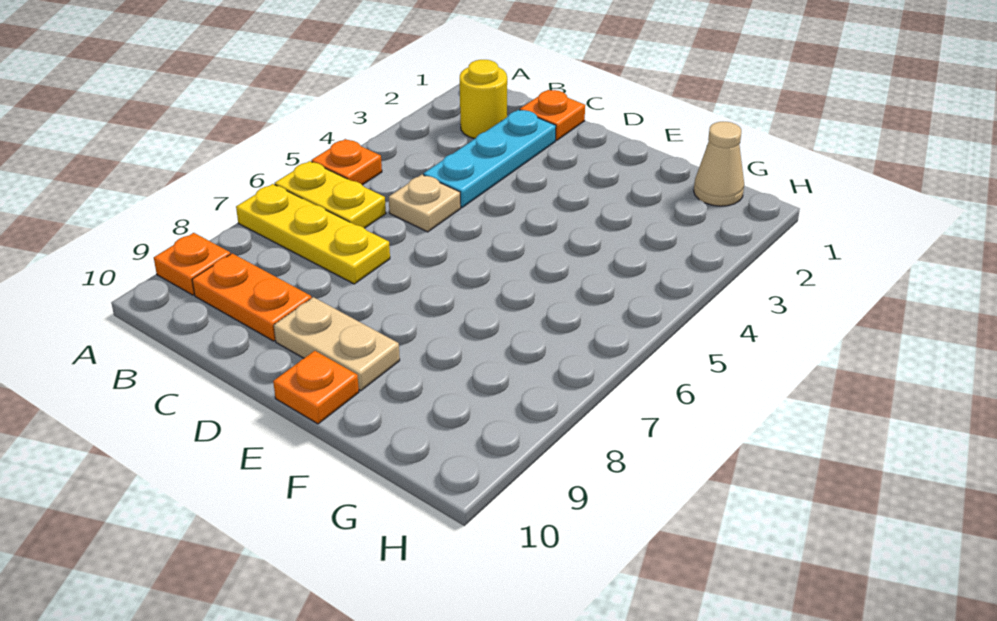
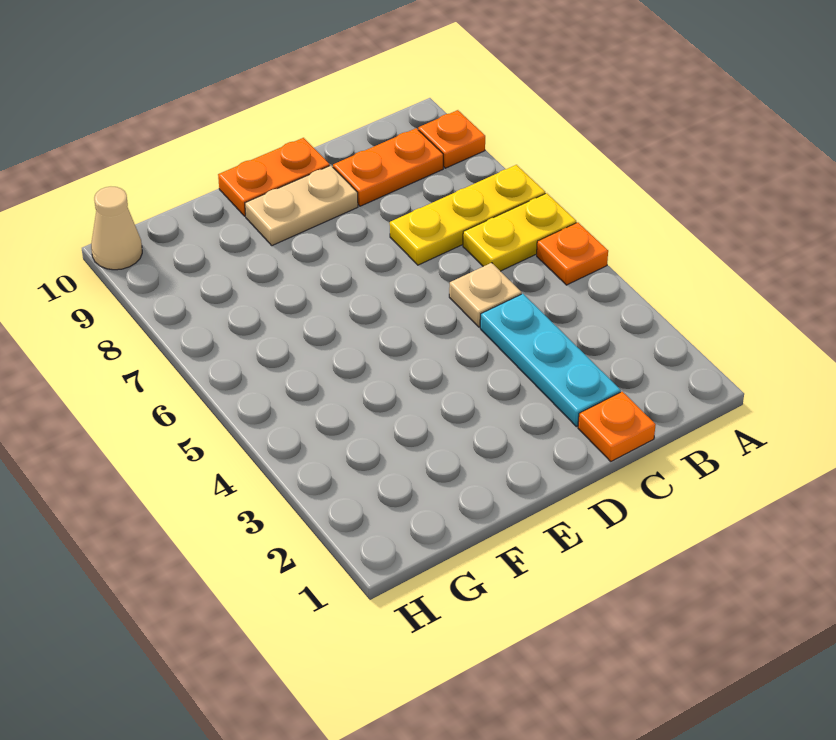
yellow round brick B2 level 1 -> none
orange plate E10 level 1 -> orange plate D10:E10 level 1
tan cone G1 level 1 -> tan cone H10 level 1

